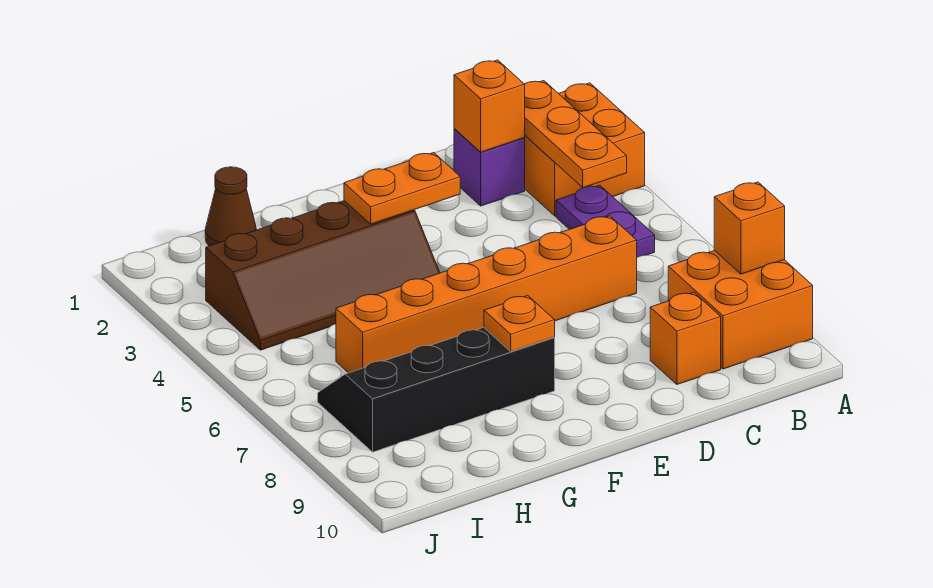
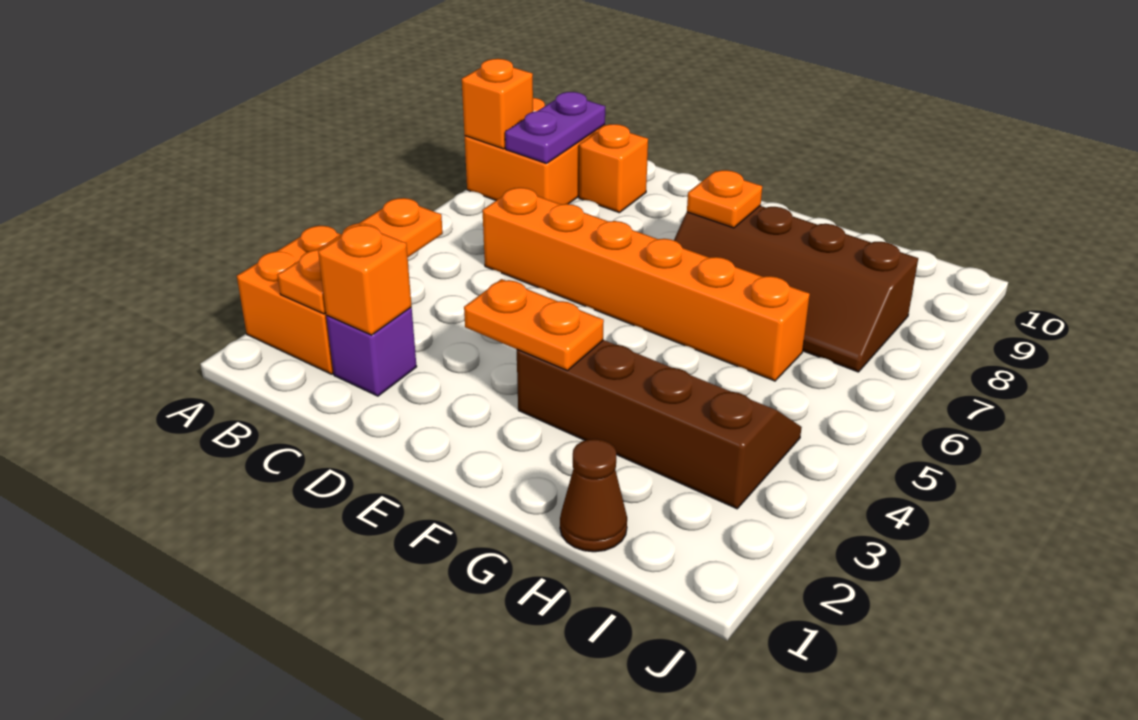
purple plate B4:B5 level 1 -> purple plate B8:B9 level 2
black slope F7:I8 level 1 top 8 -> brown slope F7:I8 level 1 top 8

